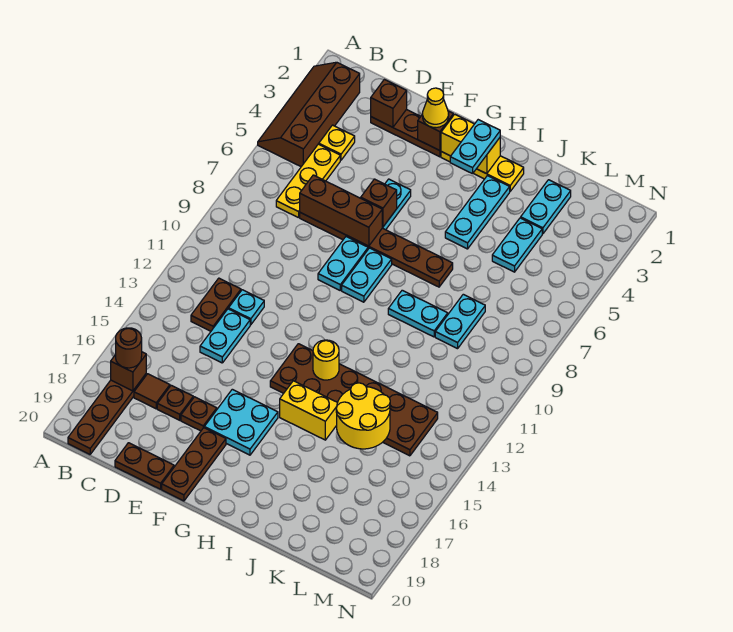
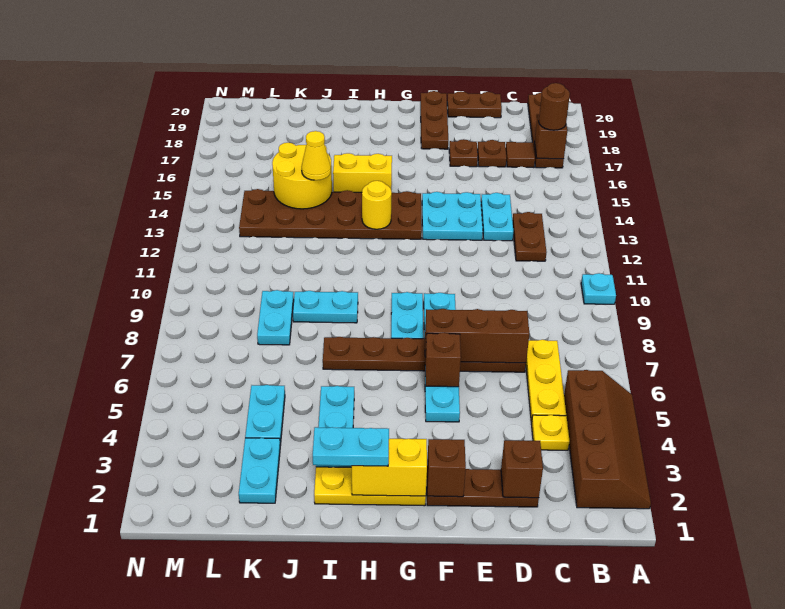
cyan plate D12 level 1 -> cyan plate A10 level 1
yellow cone F2 level 3 -> yellow cone J14 level 3
cyan plate F16:G17 level 1 -> cyan plate E13:F14 level 1
cyan plate H2:H3 level 3 -> cyan plate H2:I2 level 3

